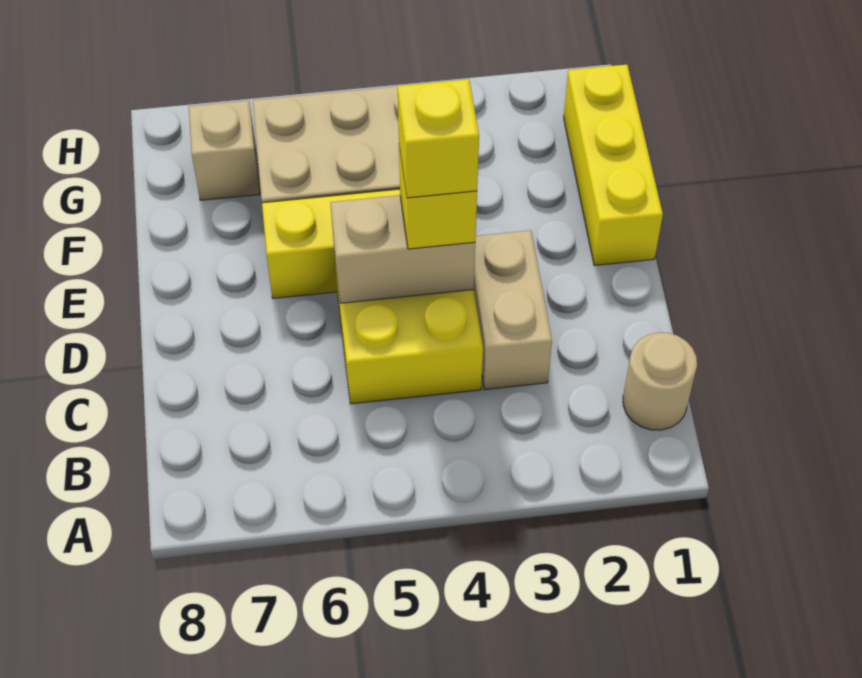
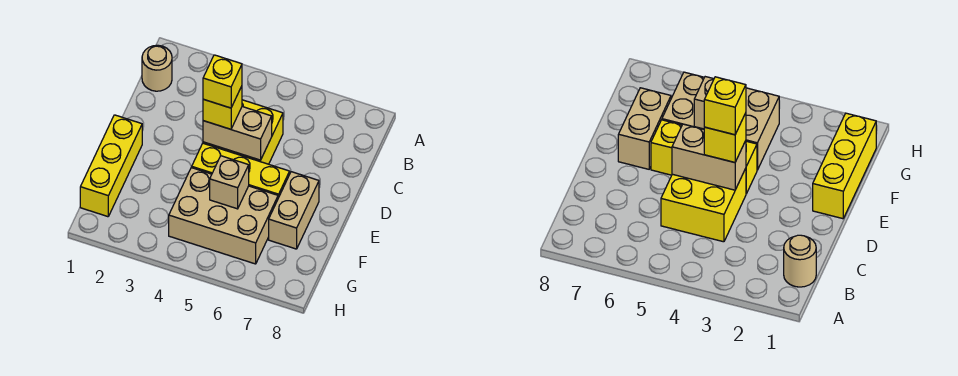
tan brick C3:D3 level 1 -> tan brick E7:F7 level 1
tan brick G7 level 1 -> tan brick F5 level 2

